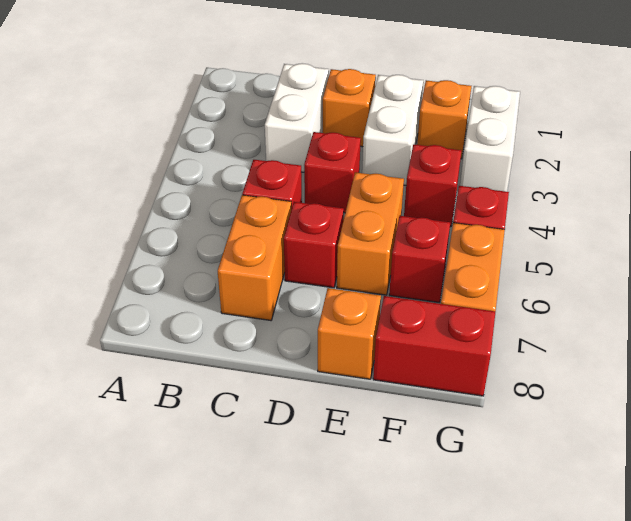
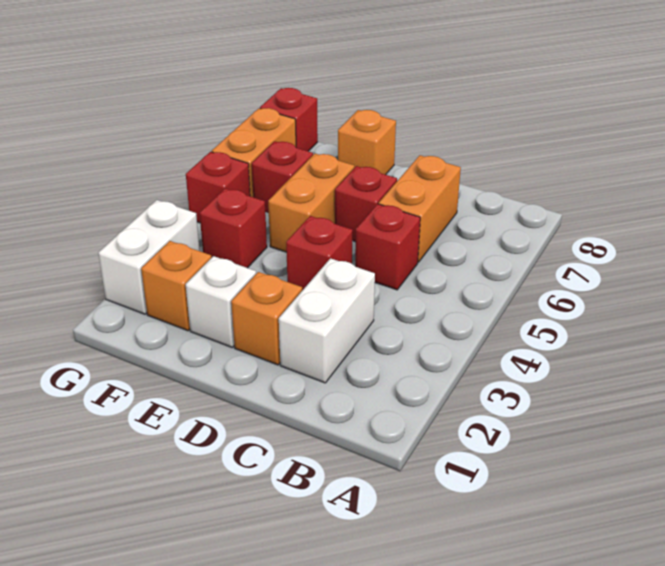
white brick E2:E3 level 1 -> white brick E2 level 1
red brick F8:G8 level 1 -> red brick G8 level 1

